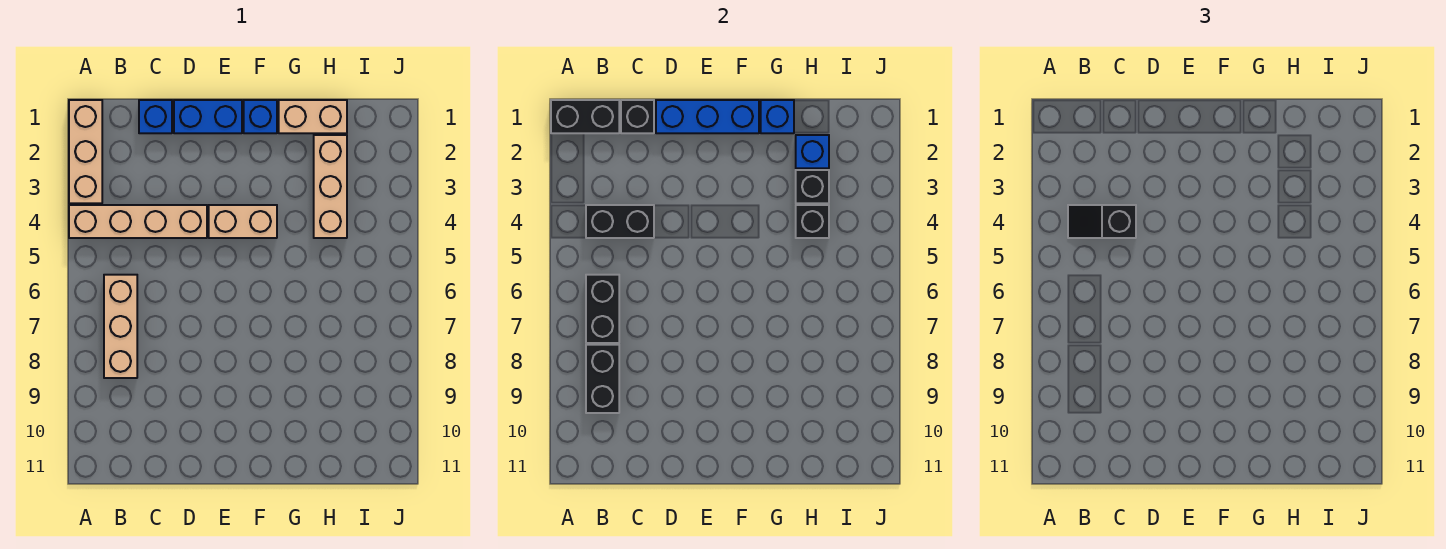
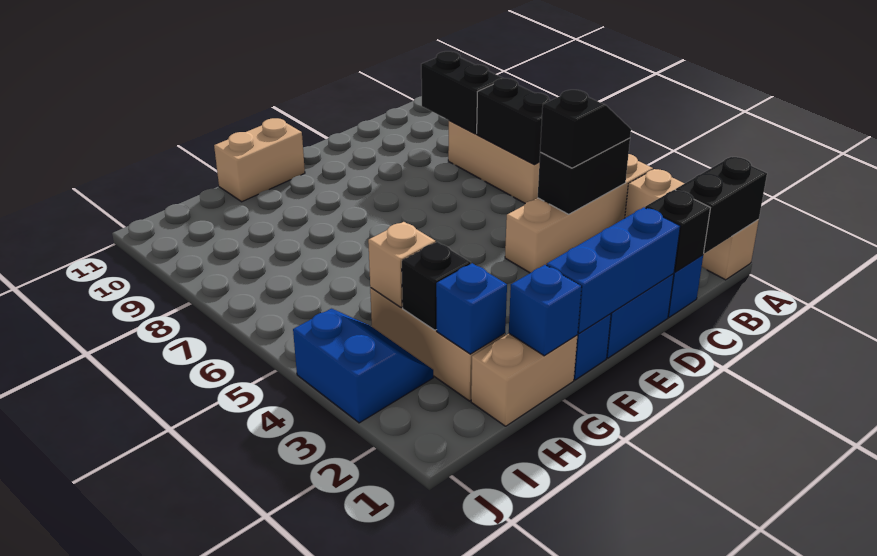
tan brick E4:F4 level 1 -> tan brick F11:G11 level 1
black brick H4 level 2 -> tan brick H4 level 2
none -> blue slope I3:J4 level 1 top J

